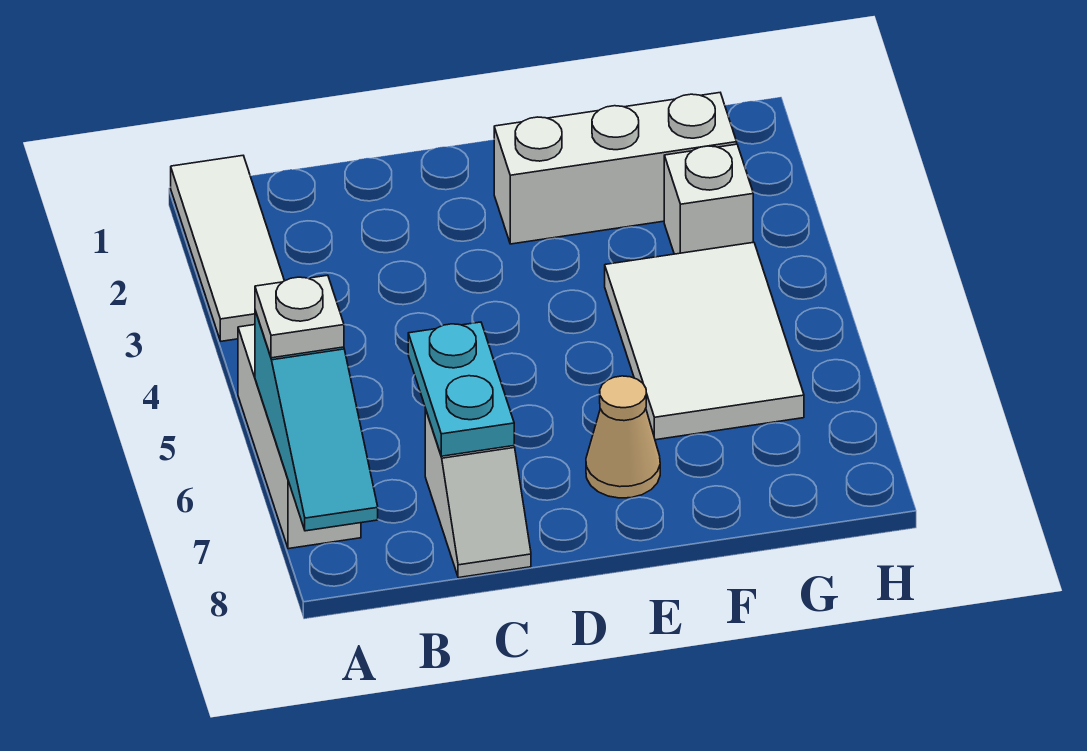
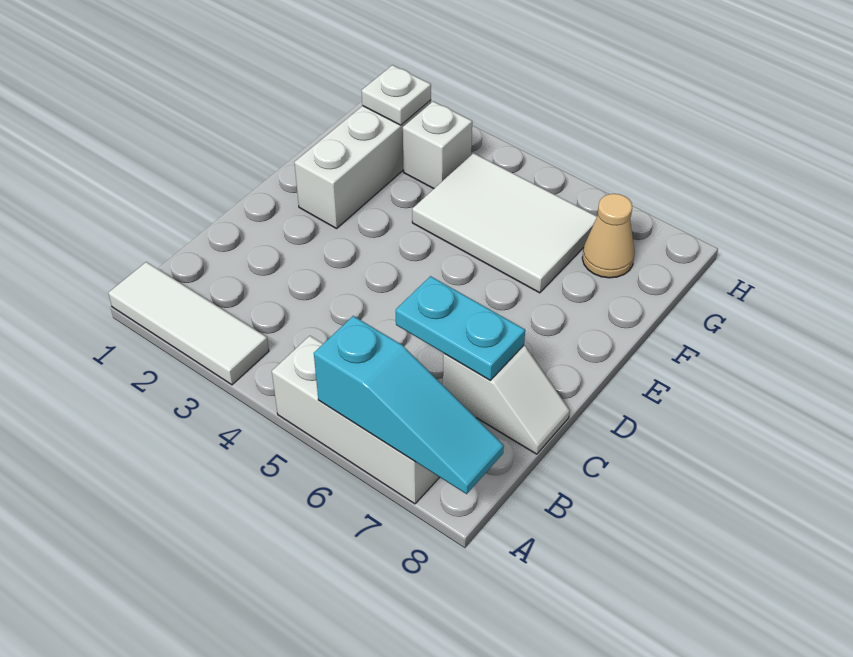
white plate A6 level 3 -> white plate G2 level 2
tan cone E7 level 1 -> tan cone G7 level 1

